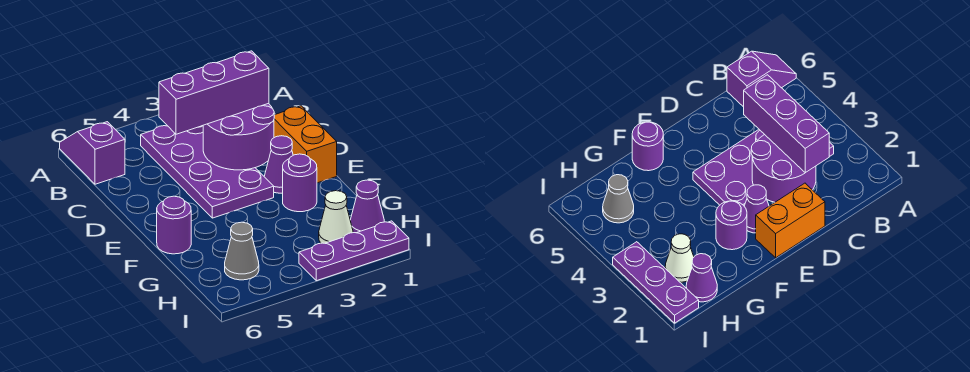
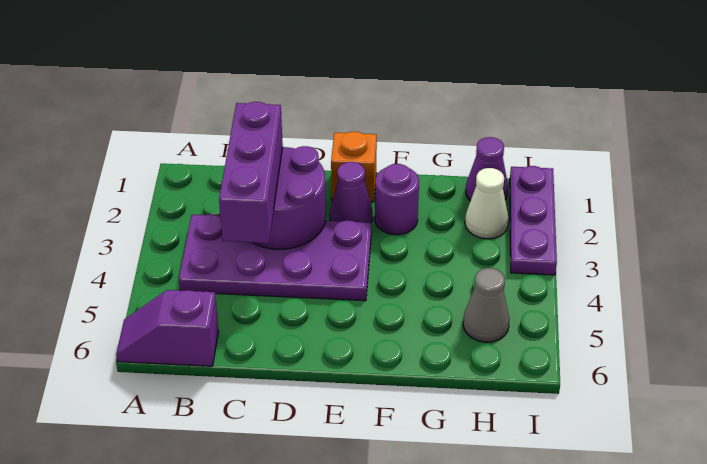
orange brick D1:E1 level 1 -> orange brick E1 level 1
purple round brick F6 level 1 -> none

